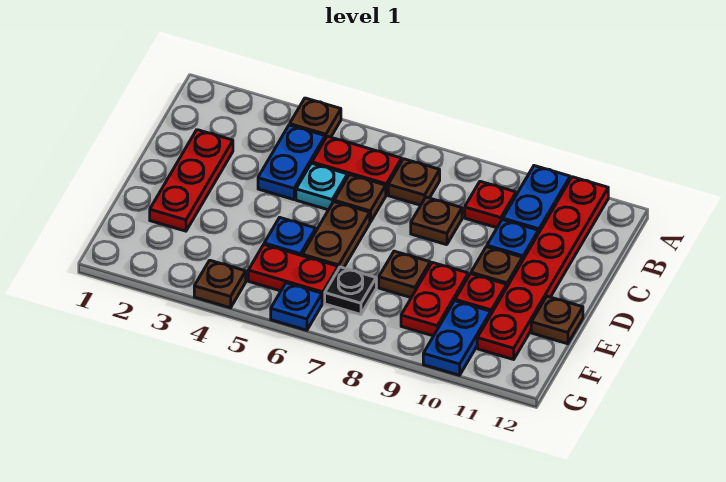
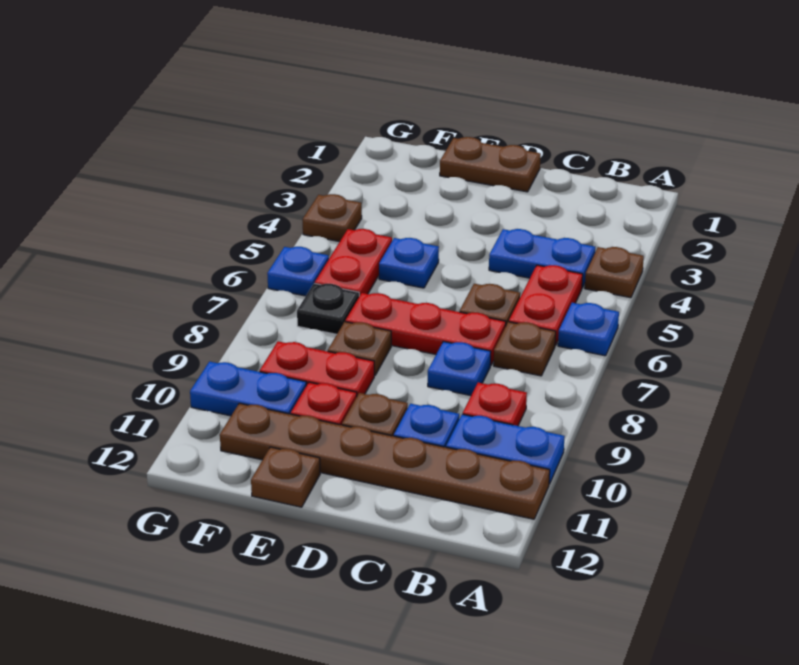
none -> blue plate A6 level 1
red plate A11:F11 level 1 -> brown plate A11:F11 level 1
red plate C2:E2 level 1 -> red plate C7:E7 level 1
cyan plate C5 level 1 -> none
brown plate C8 level 1 -> blue plate C8 level 1
brown plate D6:E6 level 1 -> brown plate D1:E1 level 1

